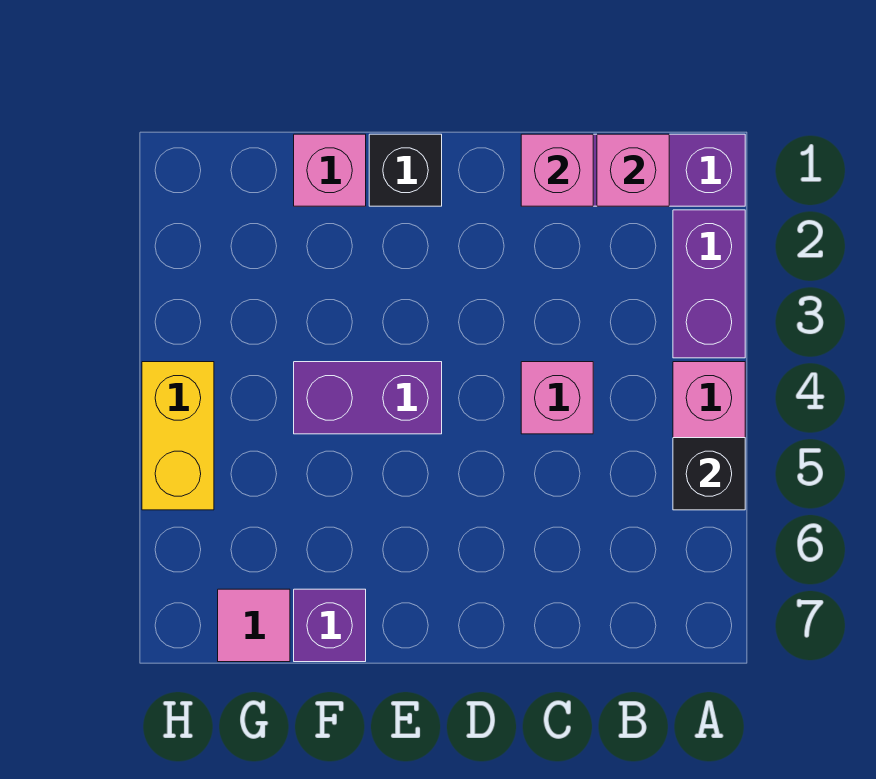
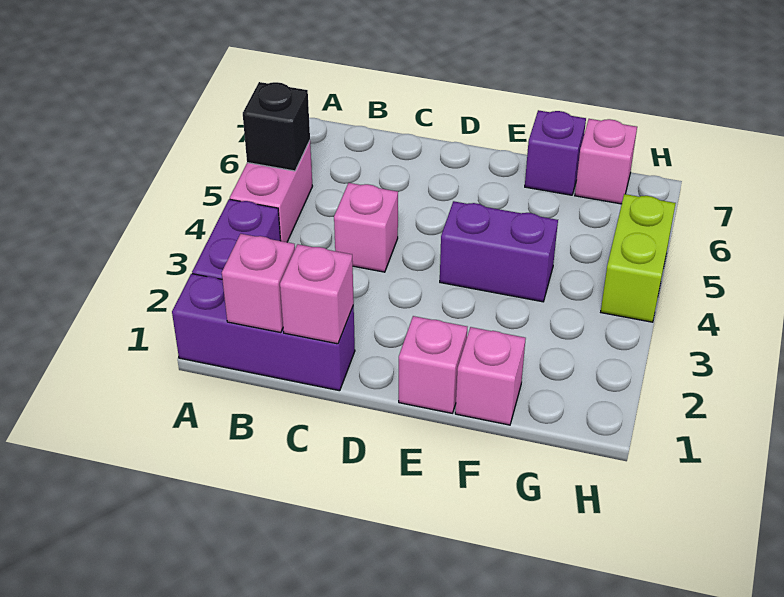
black brick E1 level 1 -> pink brick E1 level 1
pink tile G7 level 1 -> pink brick G7 level 1
yellow brick H4:H5 level 1 -> lime brick H4:H5 level 1

